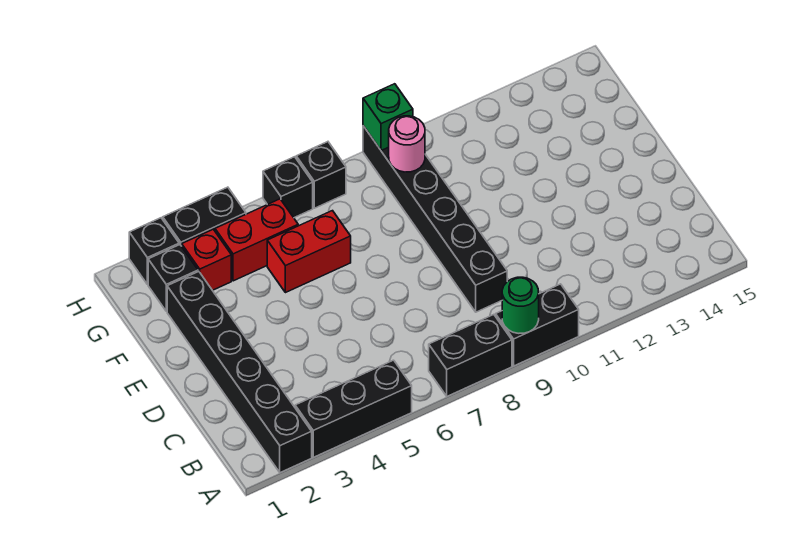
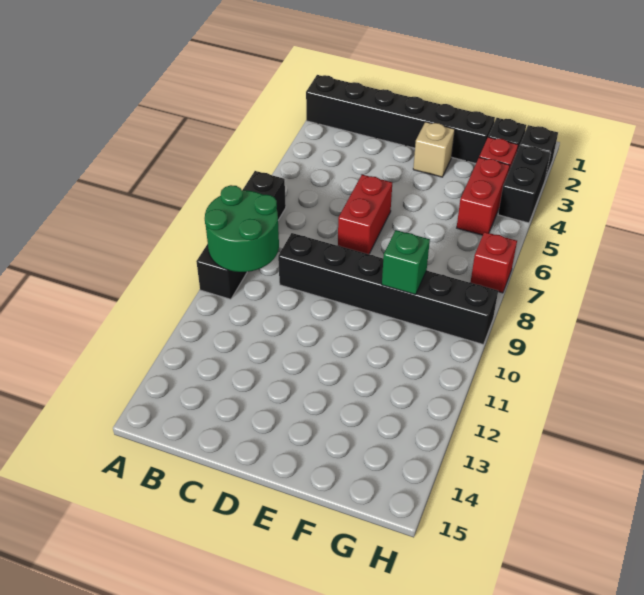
black brick A3:A5 level 1 -> none
green round brick A9 level 2 -> green round brick A9:B10 level 2
none -> tan brick E3 level 1
red brick F5:F6 level 1 -> red brick D6:D7 level 1
pink round brick G9 level 2 -> none
black brick H6 level 1 -> none
black brick H7 level 1 -> red brick H7 level 1
green brick H9 level 2 -> green brick F9 level 2

